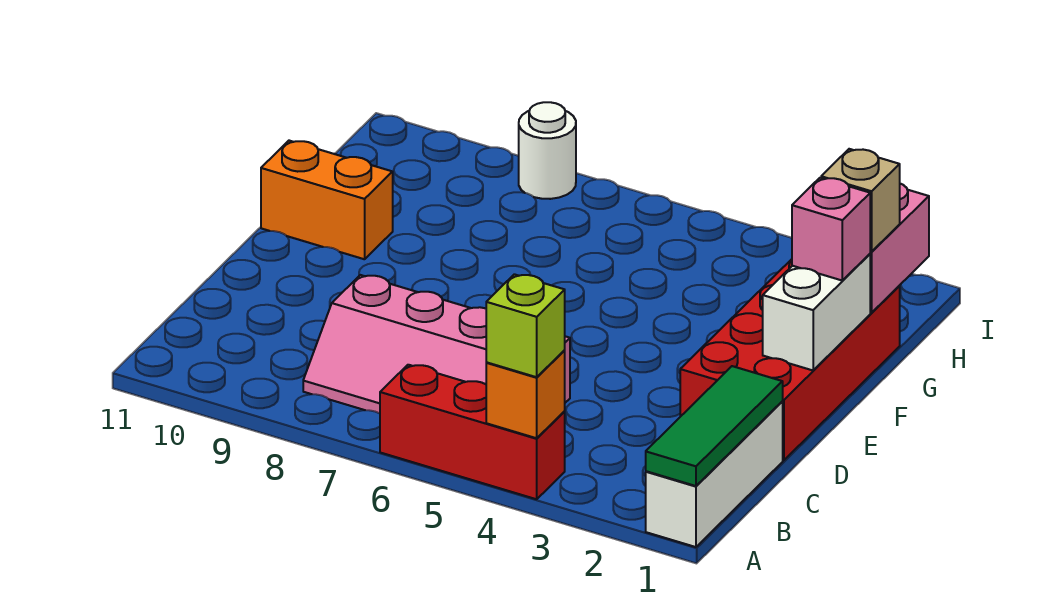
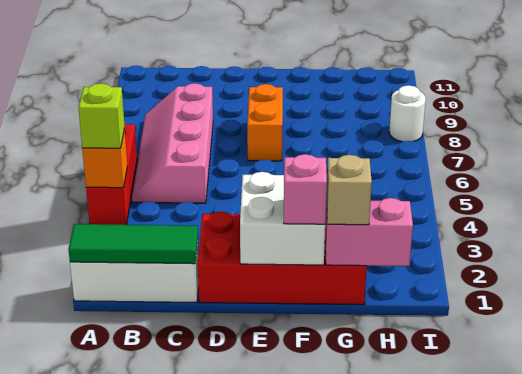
white brick E1:F1 level 2 -> white brick E1:F2 level 2
orange brick F10:F11 level 1 -> orange brick E7:E8 level 1

